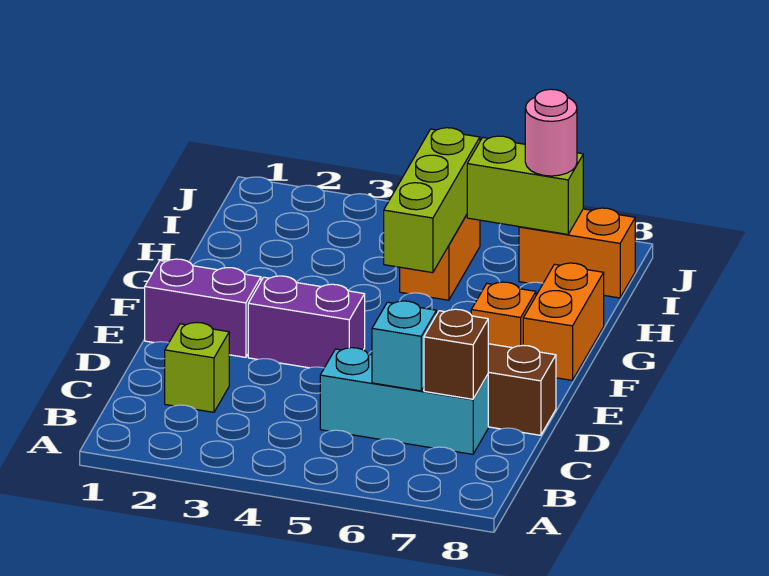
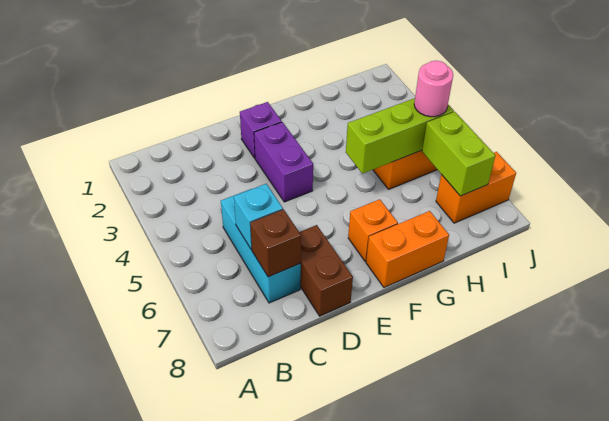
lime brick C2 level 1 -> none
purple brick E1:E2 level 1 -> purple brick E2 level 1
orange brick I7:I8 level 1 -> orange brick I7:J7 level 1
pink round brick I7 level 3 -> pink round brick I5 level 3

